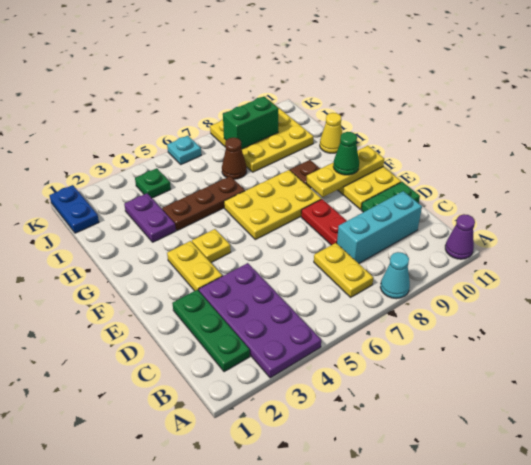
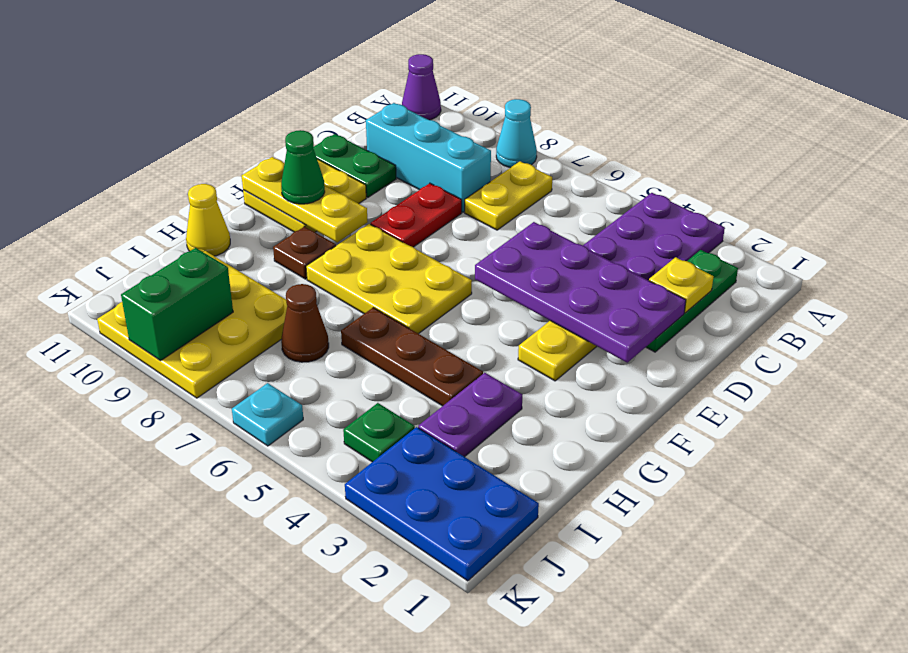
none -> purple plate D2:E5 level 2
yellow plate F4 level 1 -> yellow plate C2 level 2
blue plate J1:K1 level 1 -> blue plate J1:K3 level 1
green brick J8:J9 level 2 -> green brick J9:K9 level 2

